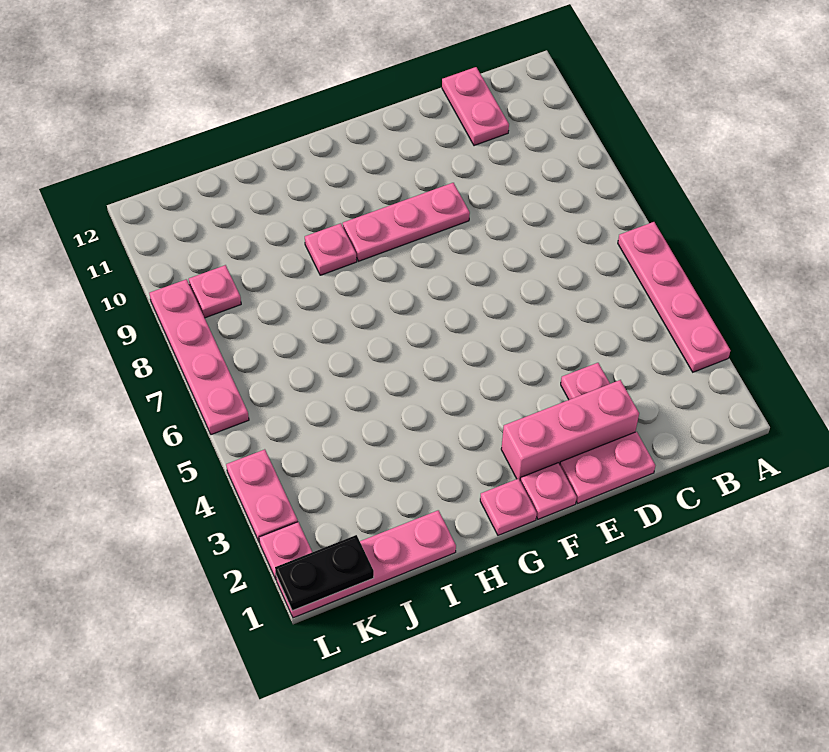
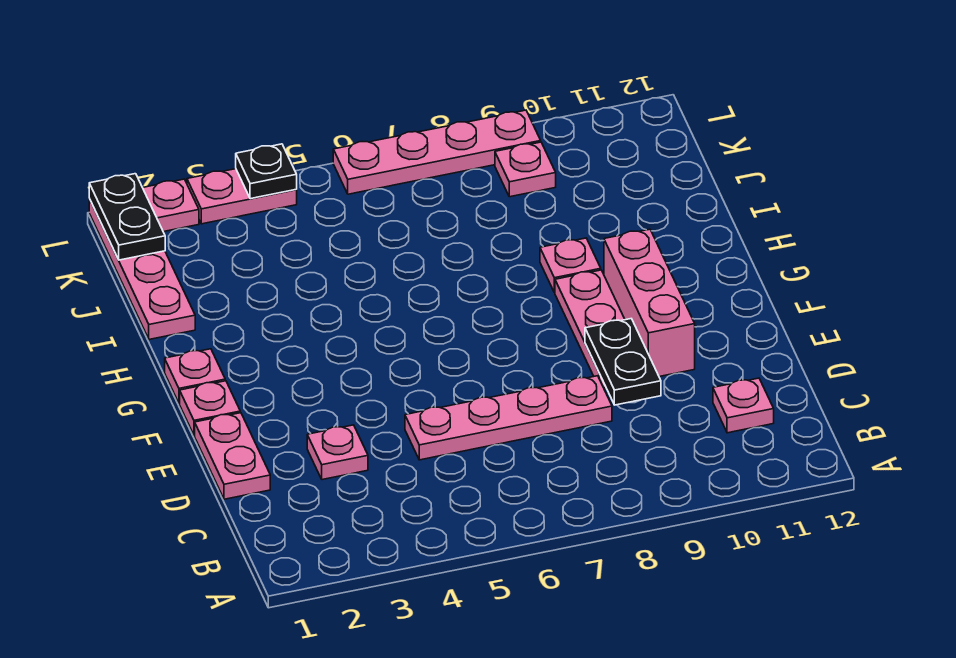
pink plate A3:A6 level 1 -> pink plate D5:D8 level 1
pink plate C11:C12 level 1 -> pink plate C11 level 1
pink brick D2:F2 level 1 -> pink brick E10:G10 level 1
none -> black plate D9:E9 level 2
none -> black plate L4 level 2

